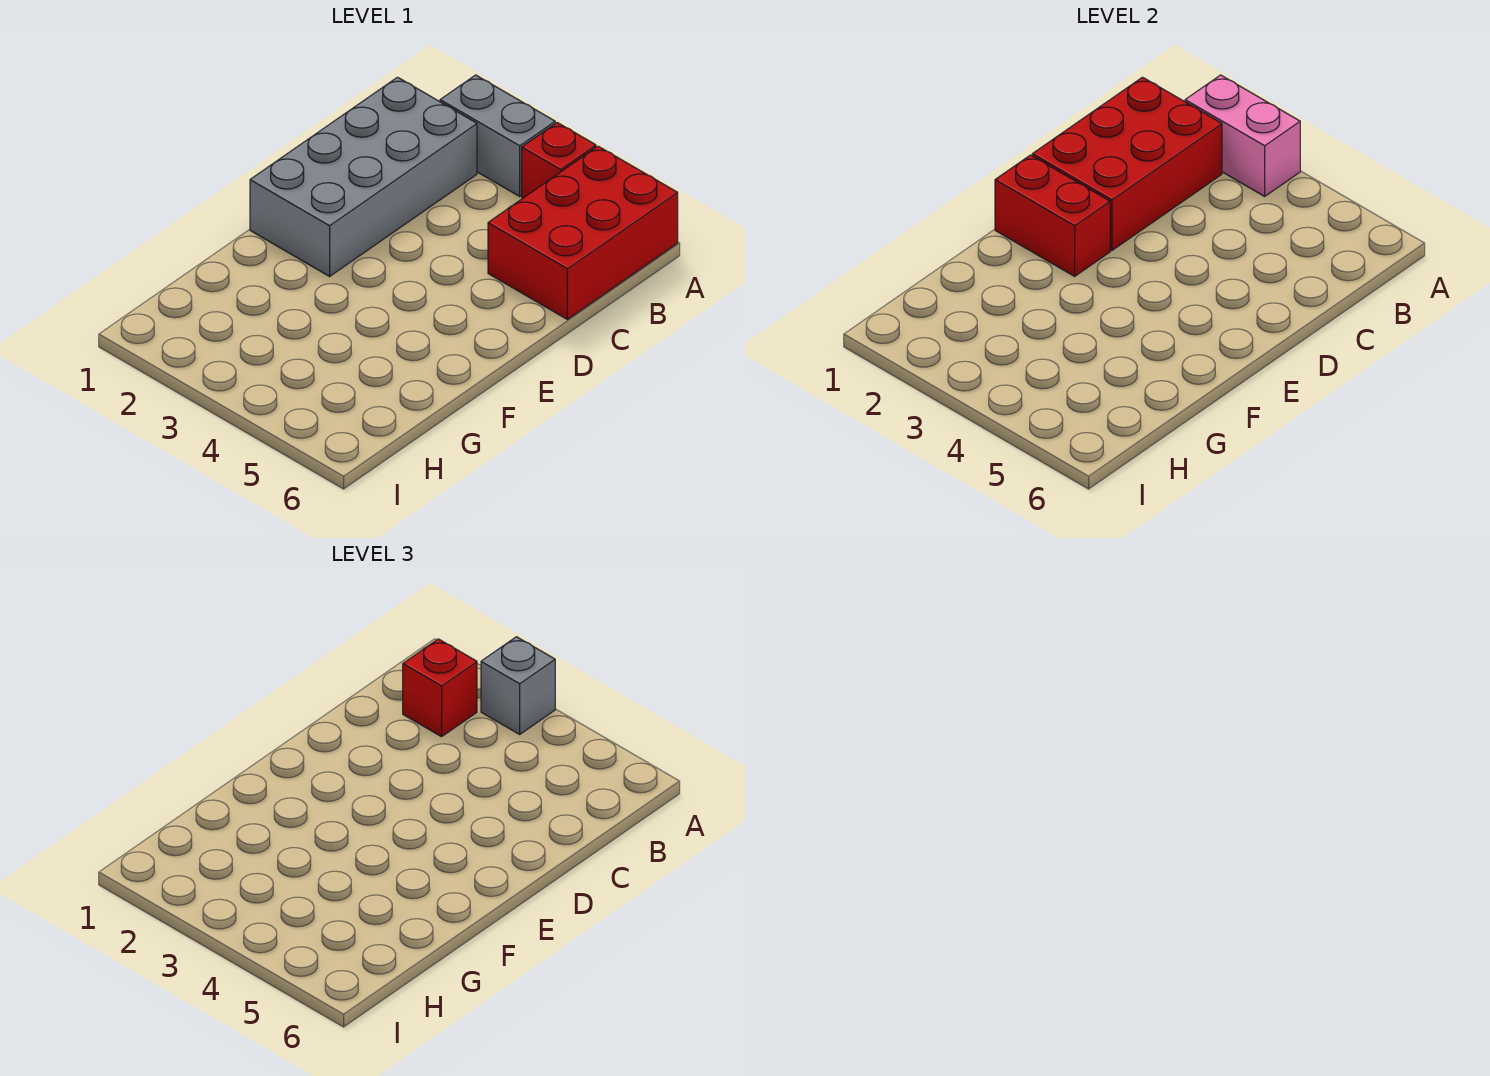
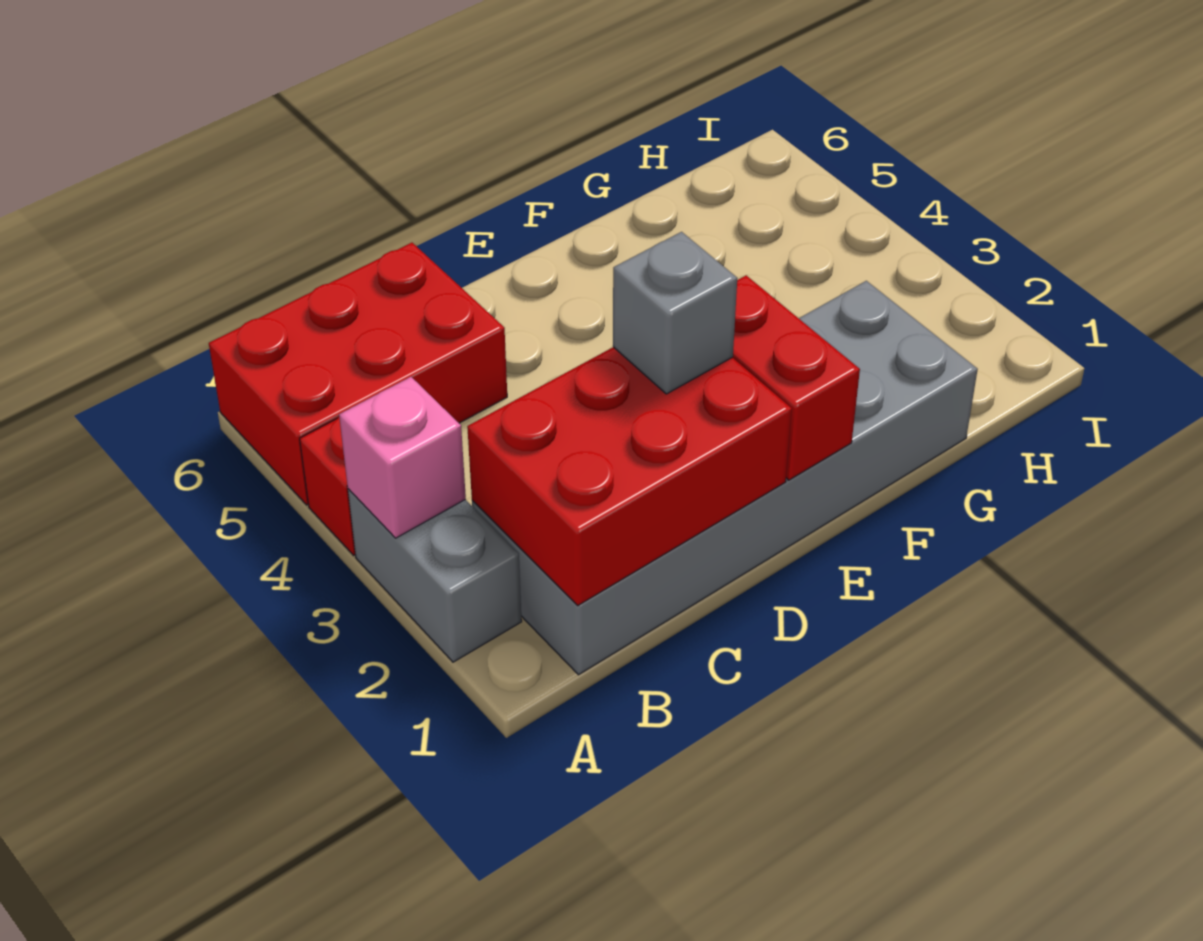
pink brick A2:A3 level 2 -> pink brick A3 level 2
grey brick A3 level 3 -> grey brick D2 level 3
grey brick B1:E2 level 1 -> grey brick B1:G2 level 1
red brick B2 level 3 -> none

